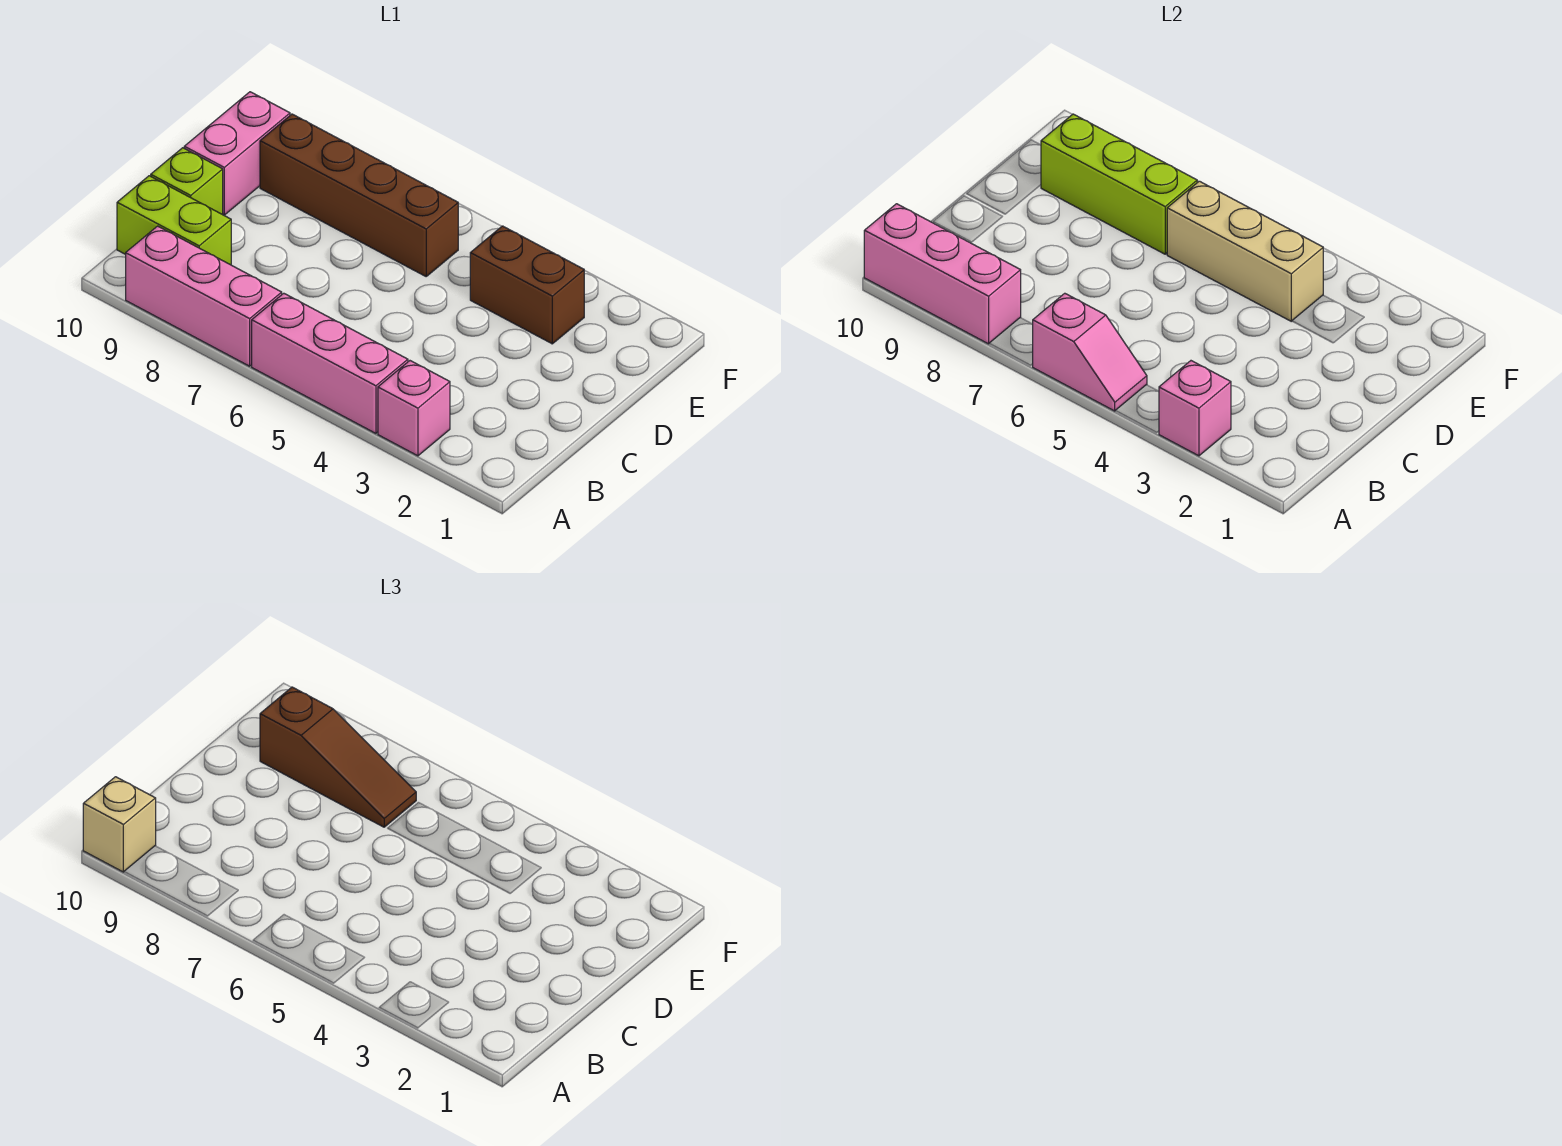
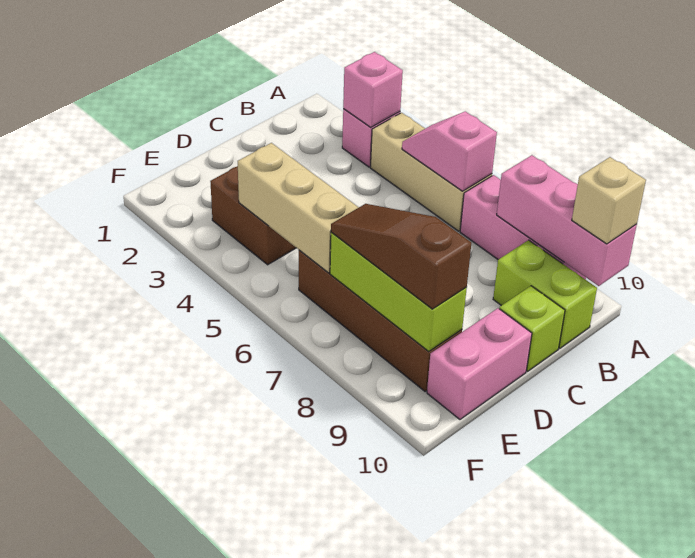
pink brick A4:A6 level 1 -> tan brick A4:A6 level 1

